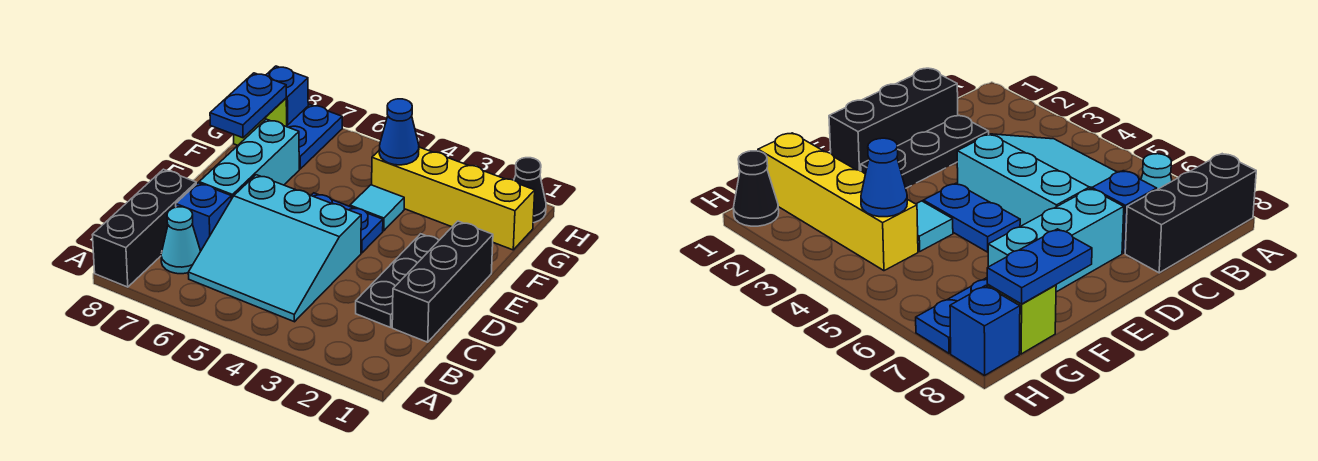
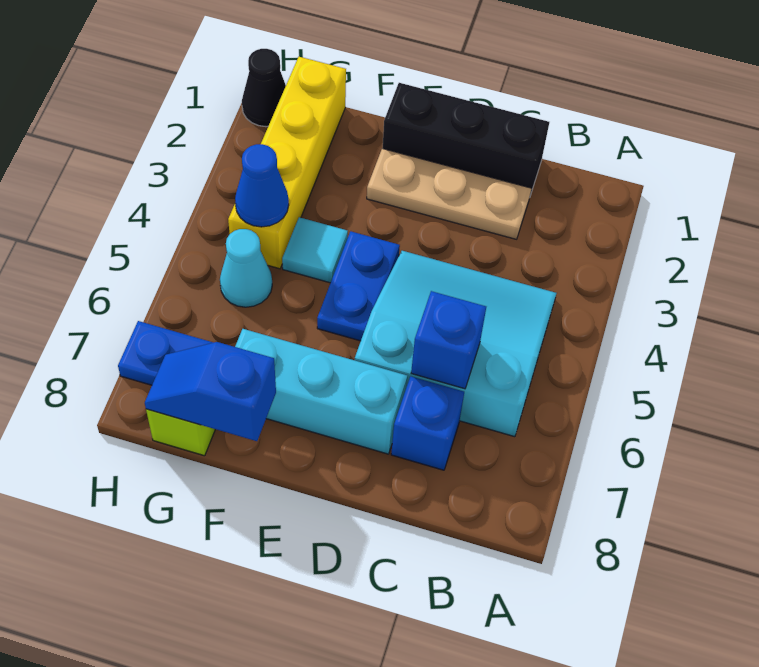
black brick A8:C8 level 1 -> none
cyan slope B4:D6 level 1 top D -> cyan slope B4:D6 level 1 top 6
cyan cone B7 level 1 -> cyan cone G5 level 1
black plate C2:E2 level 1 -> tan plate C2:E2 level 1
blue plate F8:G8 level 2 -> blue slope F8:G8 level 2 top F
blue brick H8 level 1 -> blue brick C6 level 2

